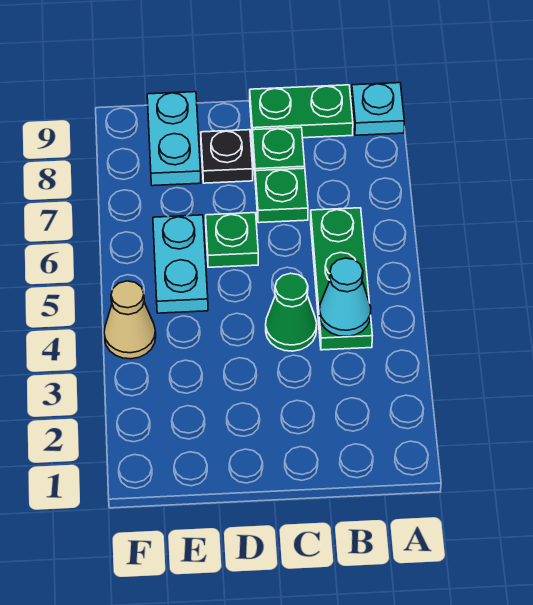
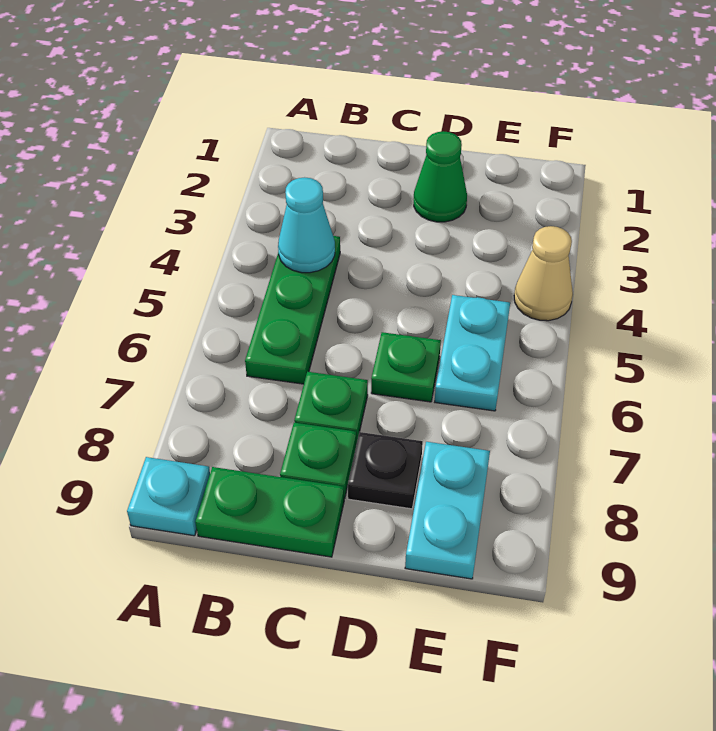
green cone C4 level 1 -> green cone D2 level 1

